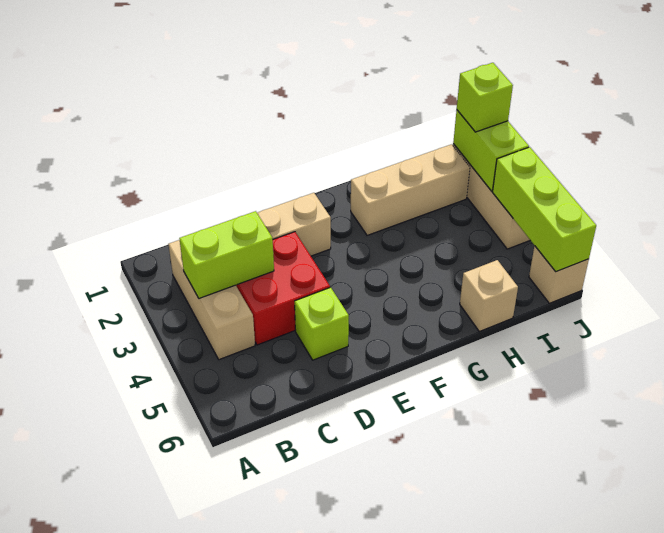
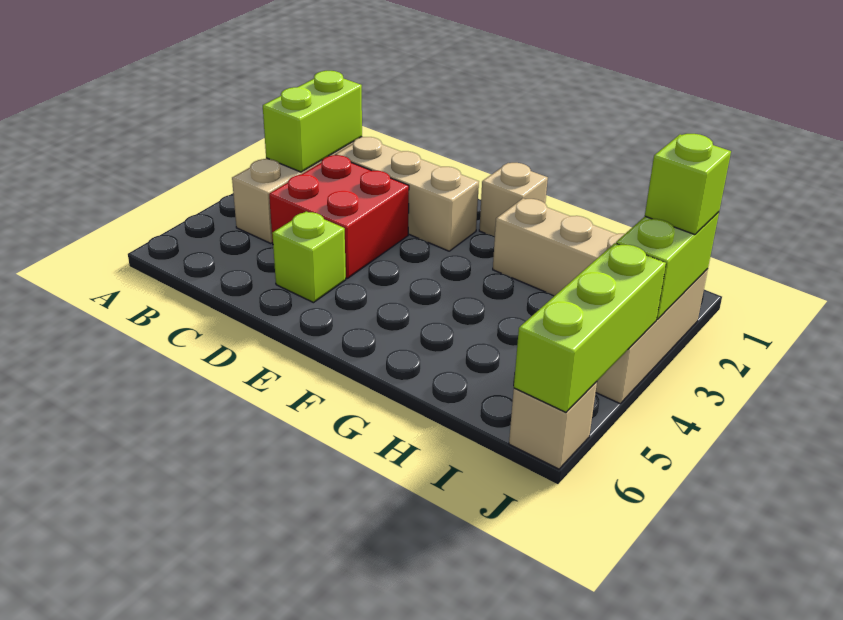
lime brick B3:C3 level 2 -> lime brick B2:B3 level 2
tan brick H6 level 1 -> tan brick F1 level 1

